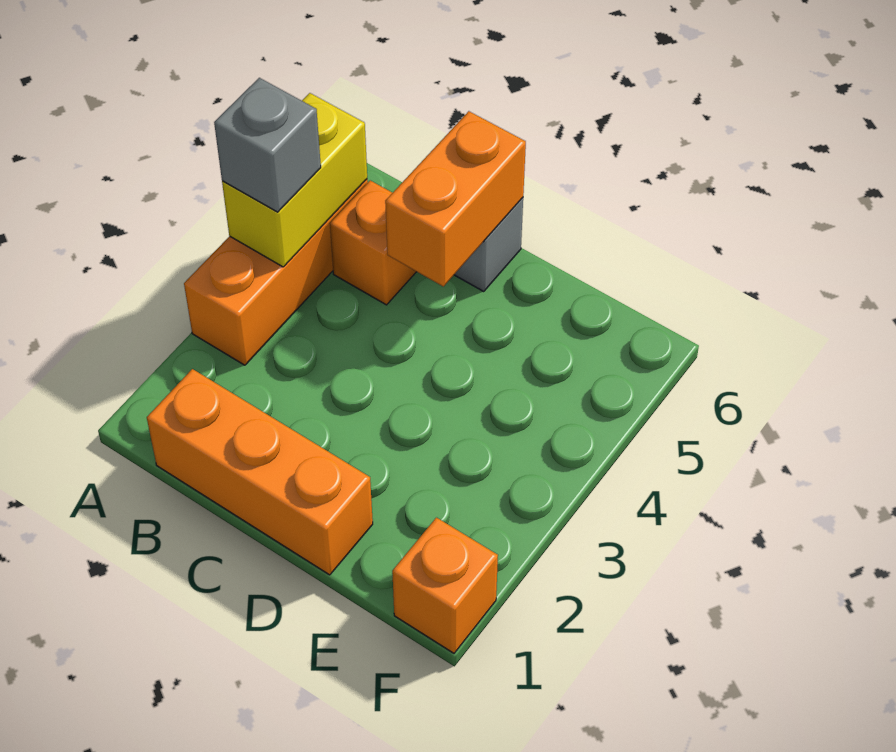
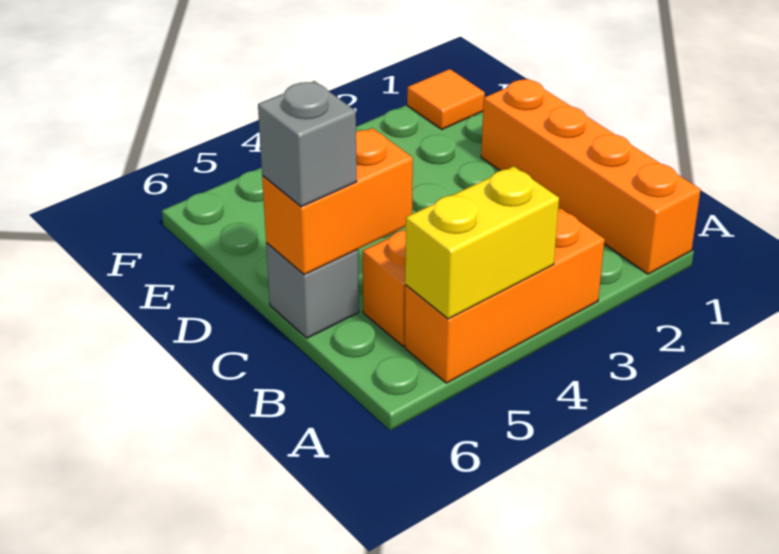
grey brick A4 level 3 -> grey brick C6 level 3
orange brick B1:D1 level 1 -> orange brick A1:D1 level 1
orange brick F1 level 1 -> orange tile F1 level 1

